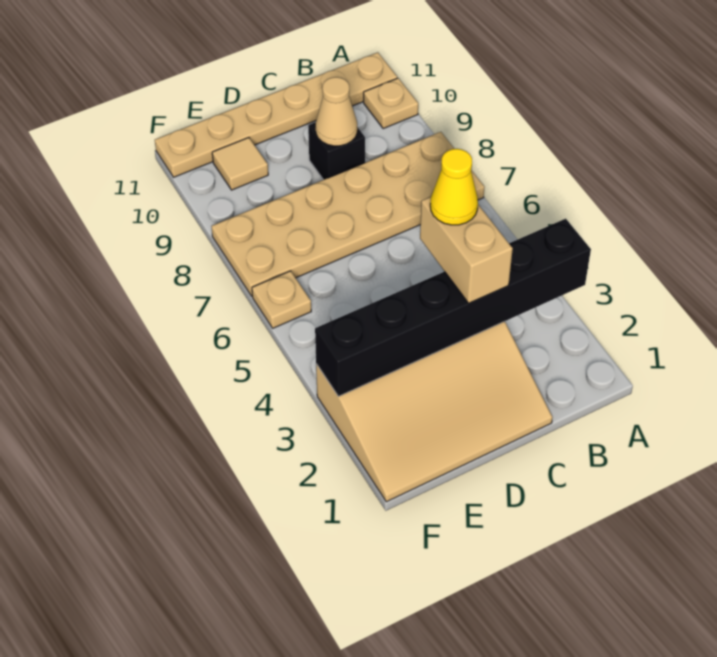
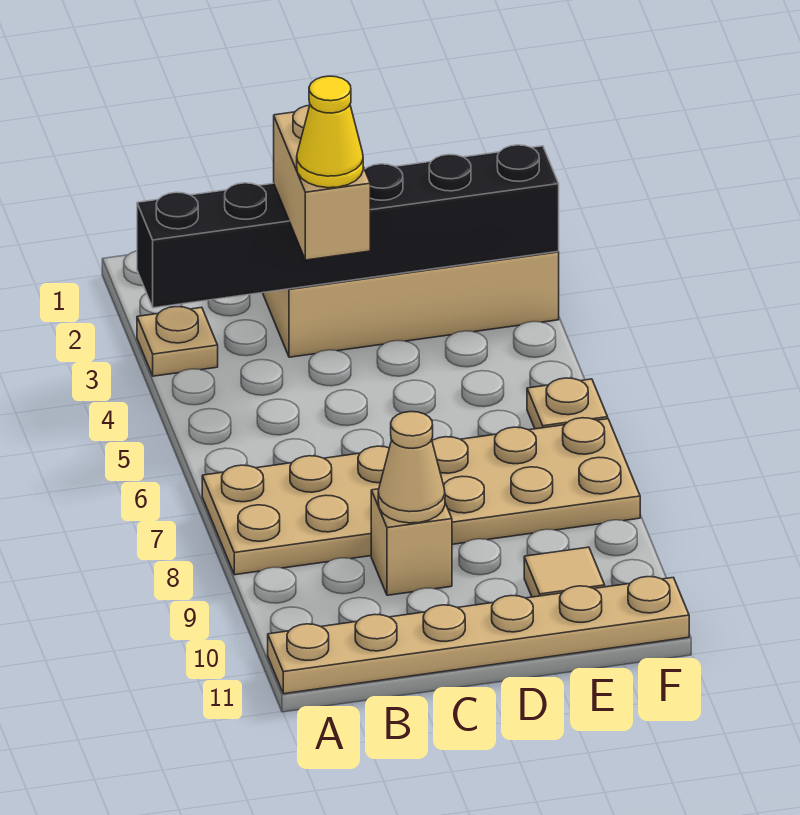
tan plate A10 level 1 -> tan plate A3 level 1
black brick C9 level 1 -> tan brick C9 level 1

